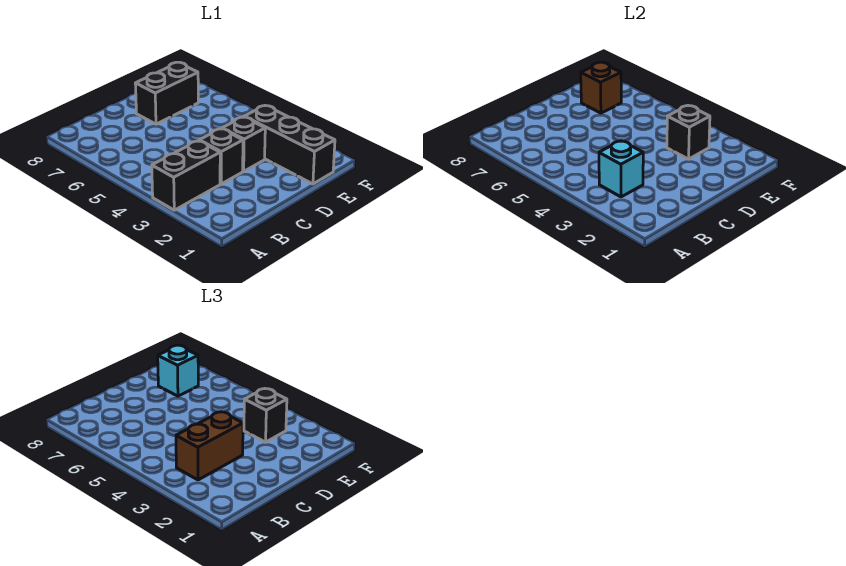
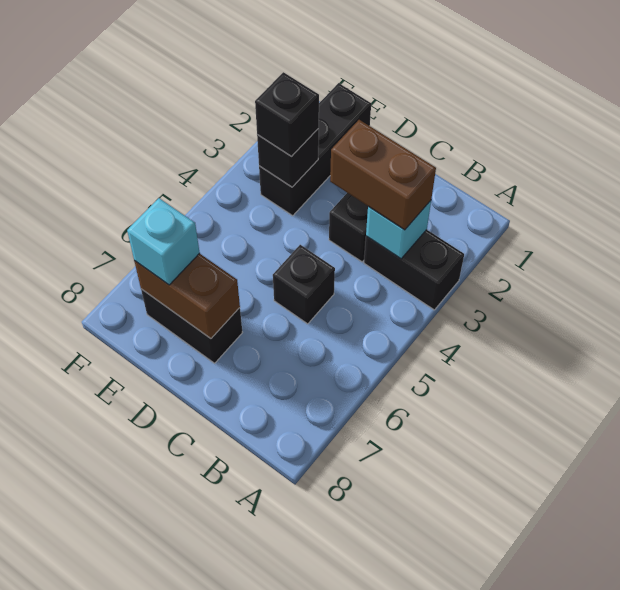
black brick D3 level 1 -> black brick C5 level 1
brown brick E7 level 2 -> brown brick D7:E7 level 2

